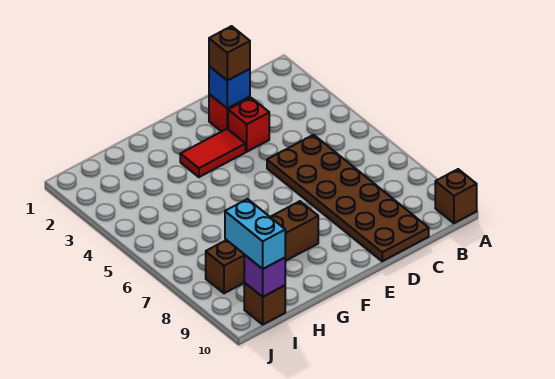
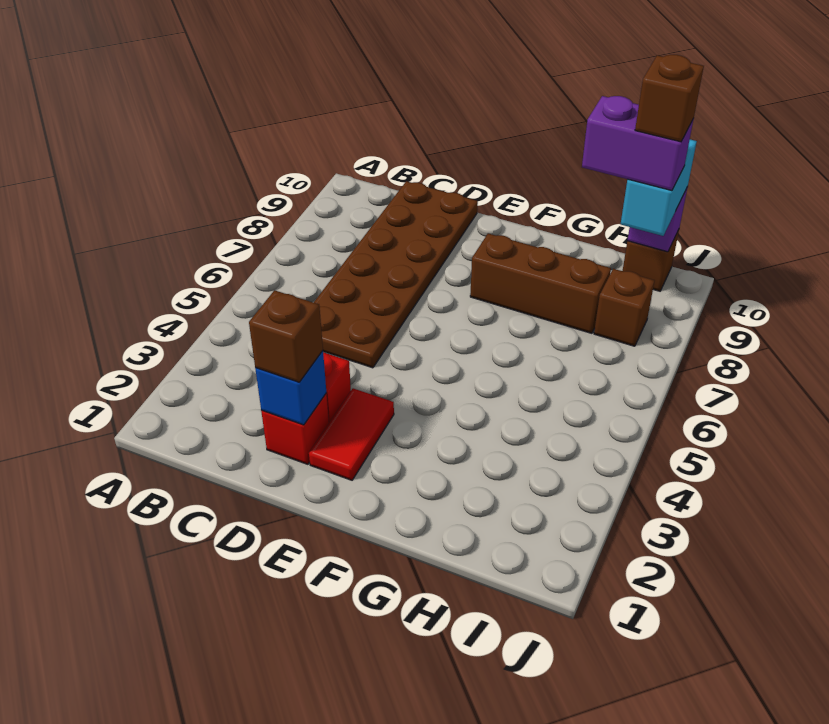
brown brick A10 level 1 -> brown brick I9 level 5
red tile E3:F3 level 1 -> red tile E2:E3 level 1
none -> purple brick H9:I9 level 4

